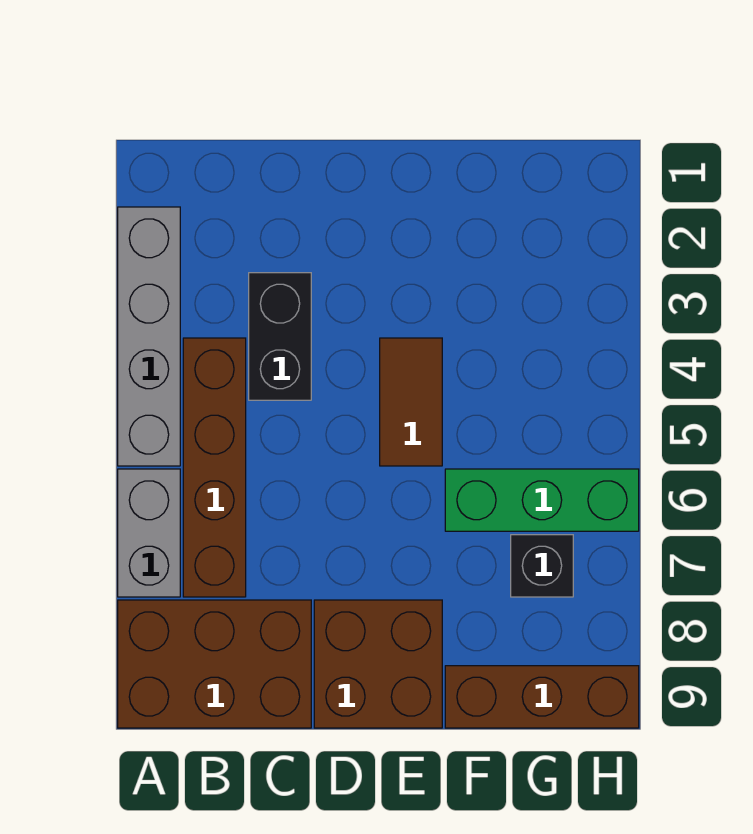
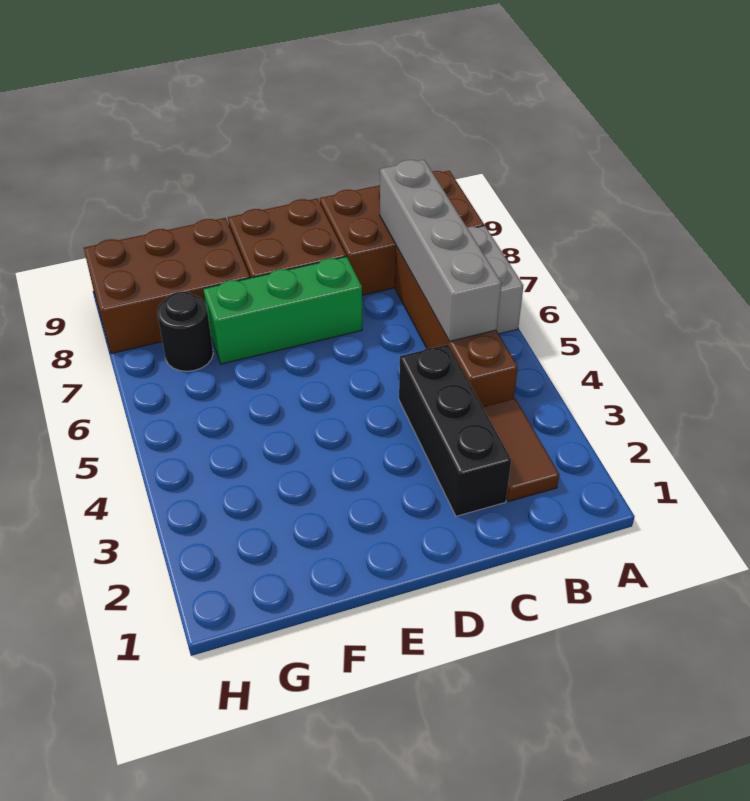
grey brick A2:A5 level 1 -> grey brick B5:B8 level 2
black brick C3:C4 level 1 -> black brick C2:C4 level 1
brown tile E4:E5 level 1 -> brown tile B2:B3 level 1
green brick F6:H6 level 1 -> green brick D7:F7 level 1
brown brick F9:H9 level 1 -> brown brick F8:H9 level 1
black brick G7 level 1 -> black round brick G7 level 1

